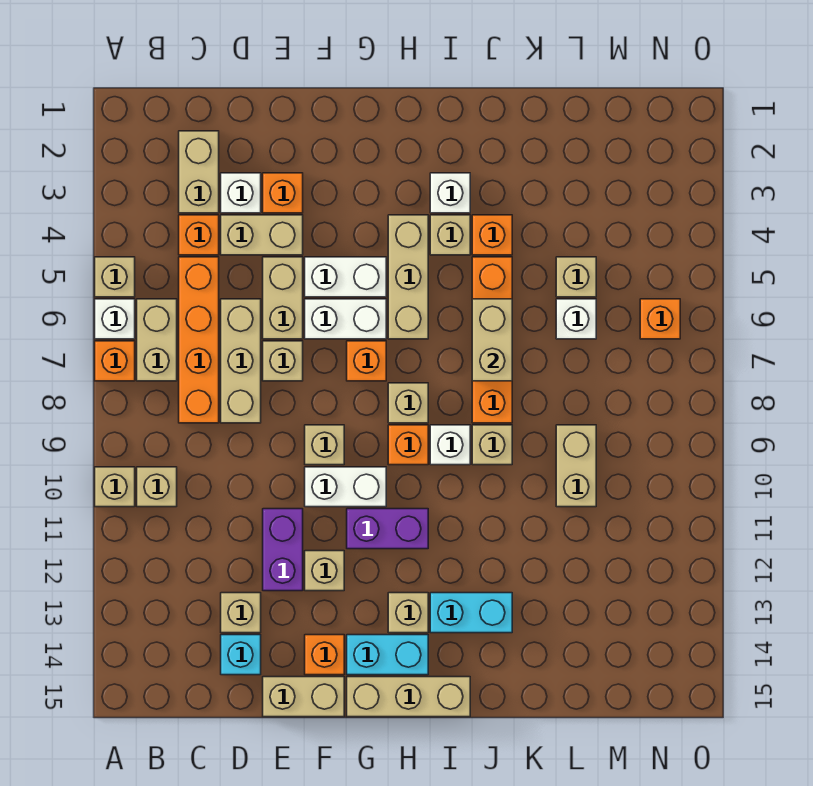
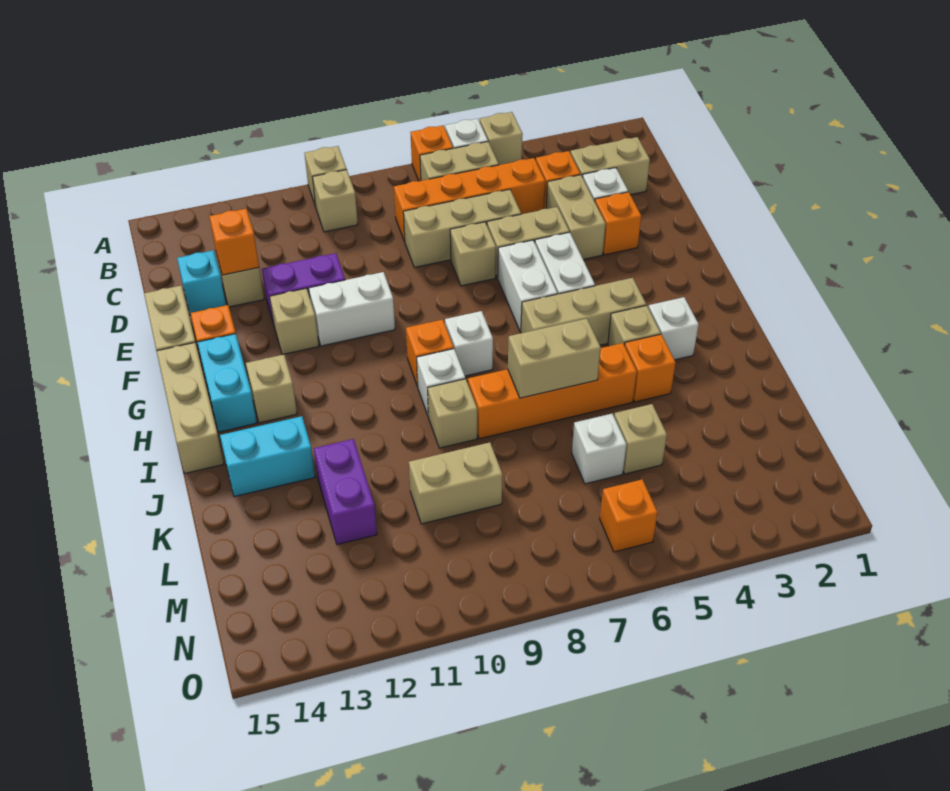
tan brick F9 level 1 -> none
white brick F10:G10 level 1 -> white brick F10:F11 level 1
orange brick G7 level 1 -> orange brick D13 level 2
purple brick G11:H11 level 1 -> purple brick K12:L12 level 1
tan brick H8 level 1 -> white brick H8 level 1
cyan brick I13:J13 level 1 -> cyan brick J13:J14 level 1

